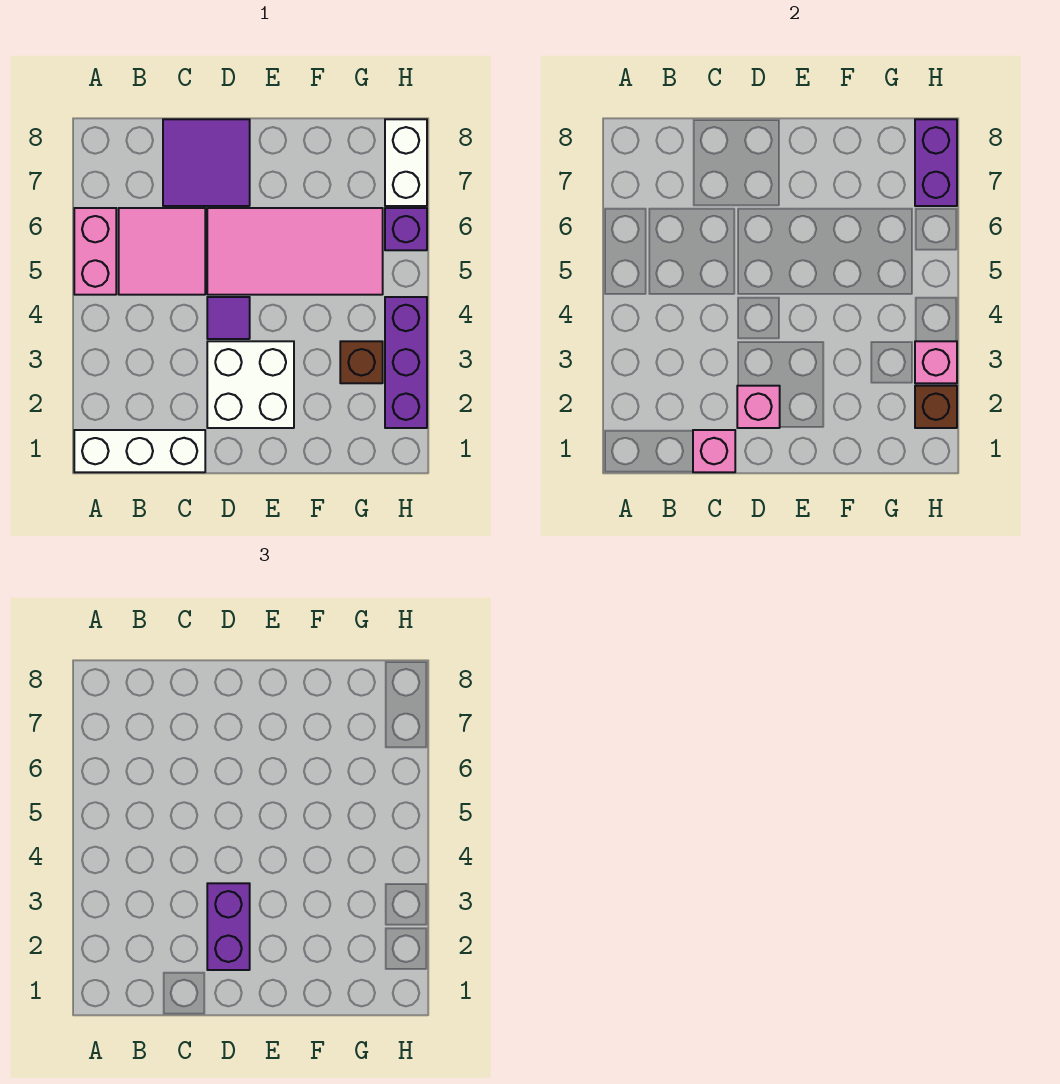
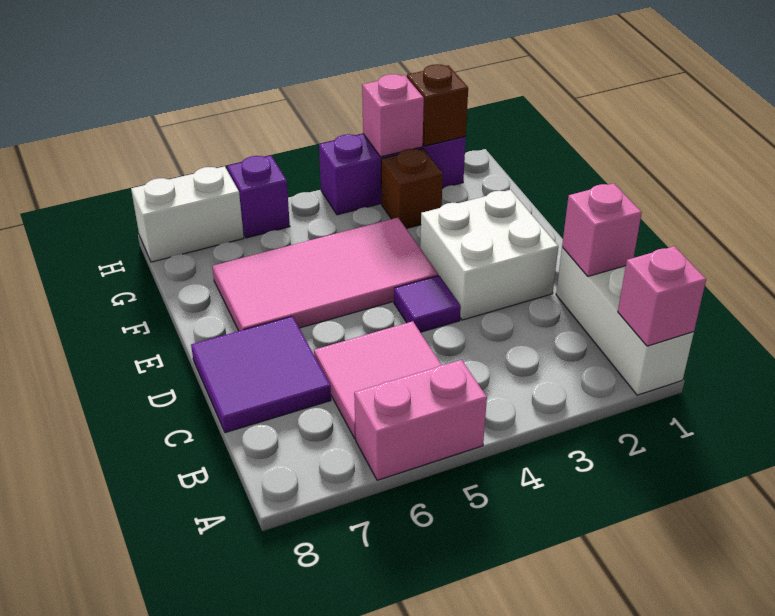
pink brick D2 level 2 -> pink brick A1 level 2
purple brick D2:D3 level 3 -> none
pink tile D5:G6 level 1 -> pink tile E4:F7 level 1
purple brick H7:H8 level 2 -> none

